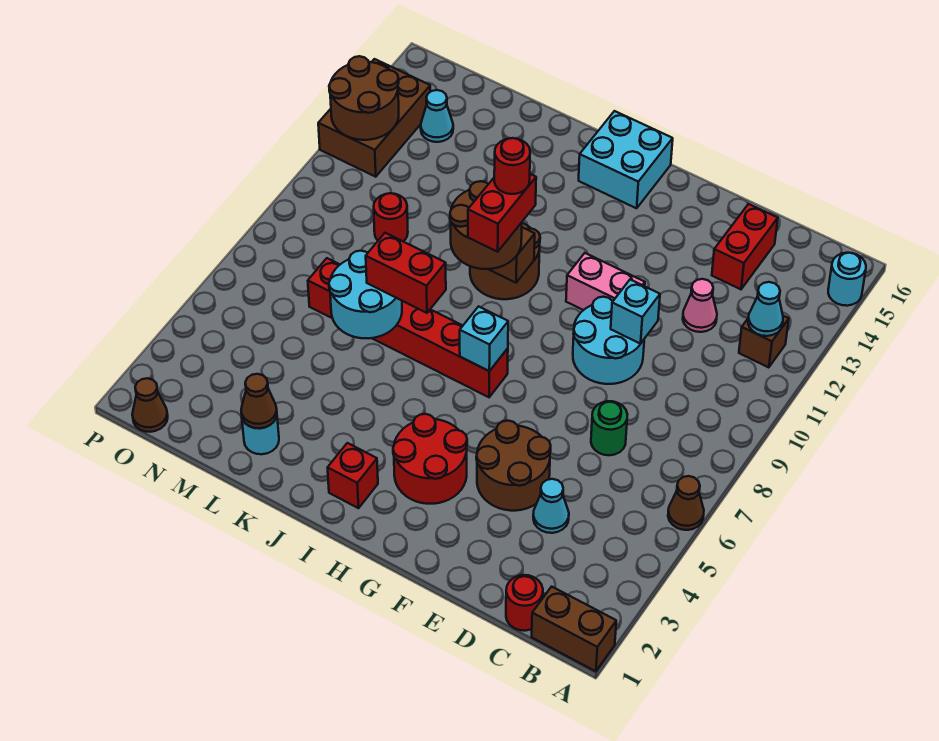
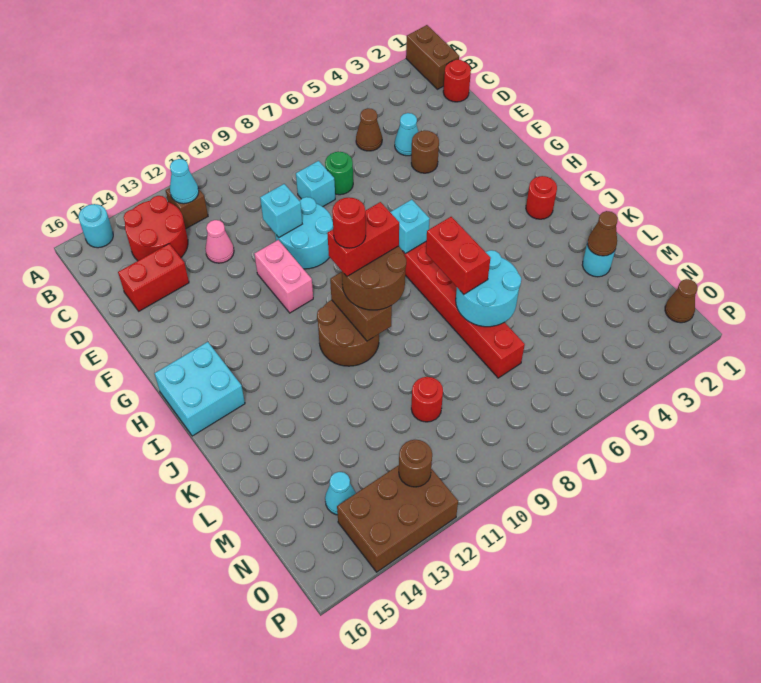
brown cone A6 level 1 -> brown cone C5 level 1
none -> cyan brick D8 level 1
brown round brick E4:F5 level 1 -> brown round brick E4 level 1
red round brick G3:H4 level 1 -> red round brick B13:C14 level 1
red brick I2 level 1 -> red round brick I2 level 1
brown round brick O12:P13 level 2 -> brown round brick O12 level 2

